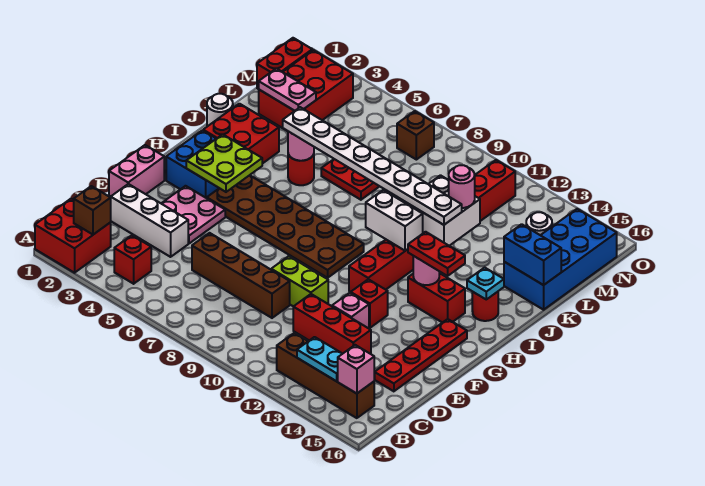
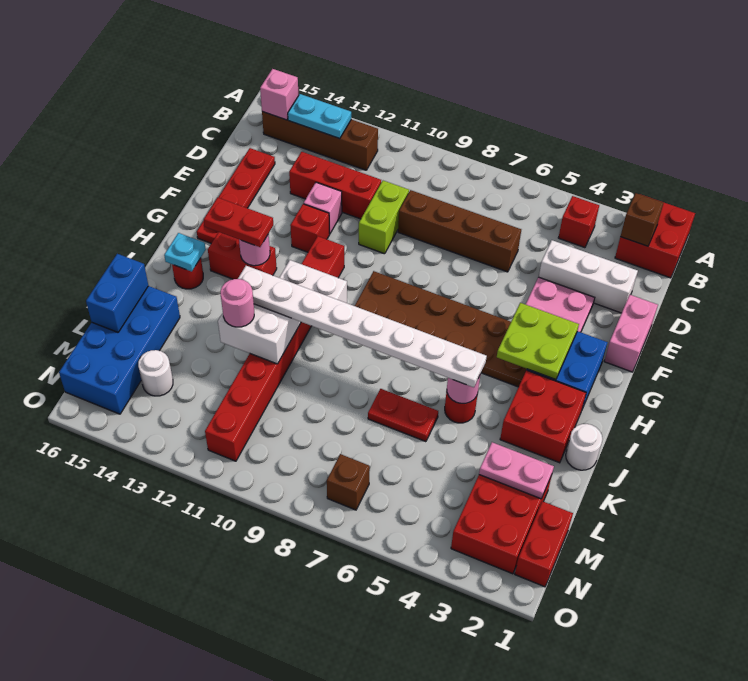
lime brick E9:E10 level 1 -> lime brick D10:E10 level 1
blue brick K15:K16 level 2 -> blue brick K16:L16 level 2

